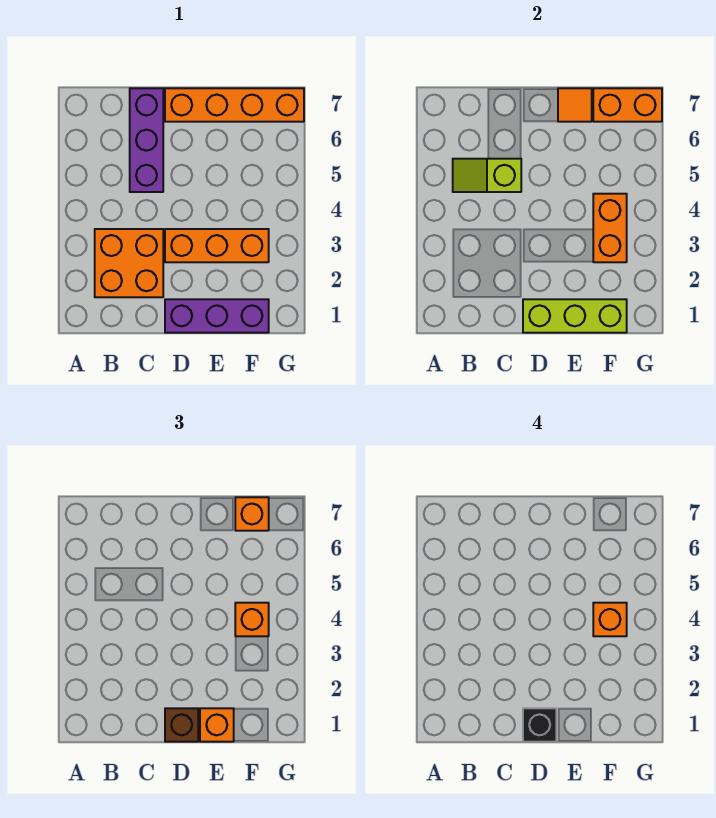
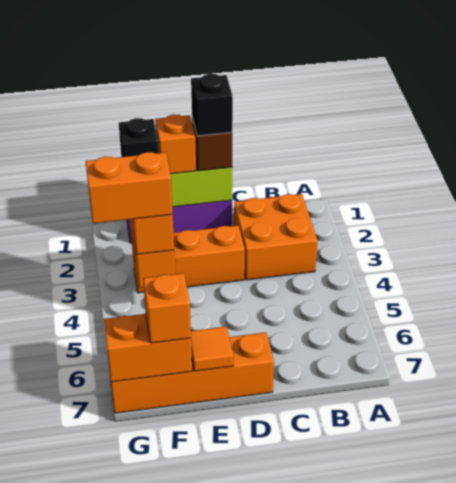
lime slope B5:C5 level 2 top C -> none
purple brick C5:C7 level 1 -> none
none -> black brick F1 level 3
orange brick F4 level 4 -> orange brick F4:G4 level 4

